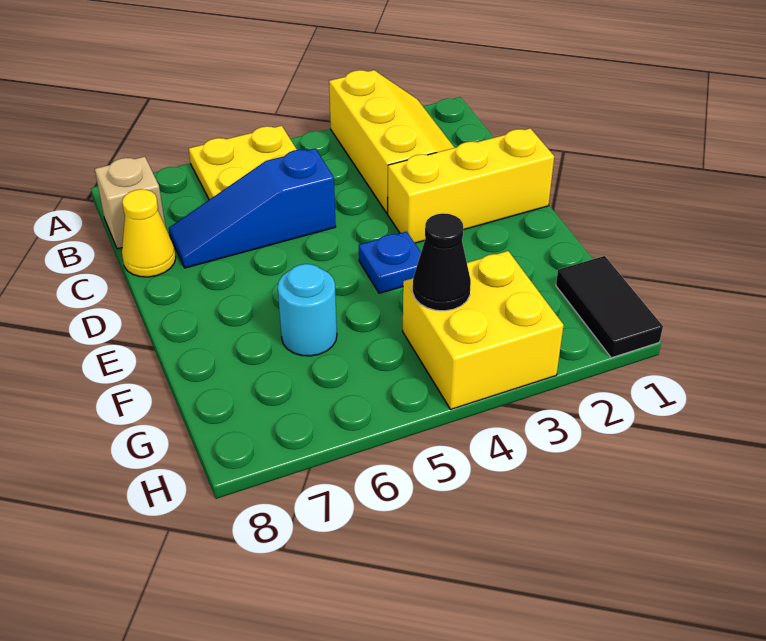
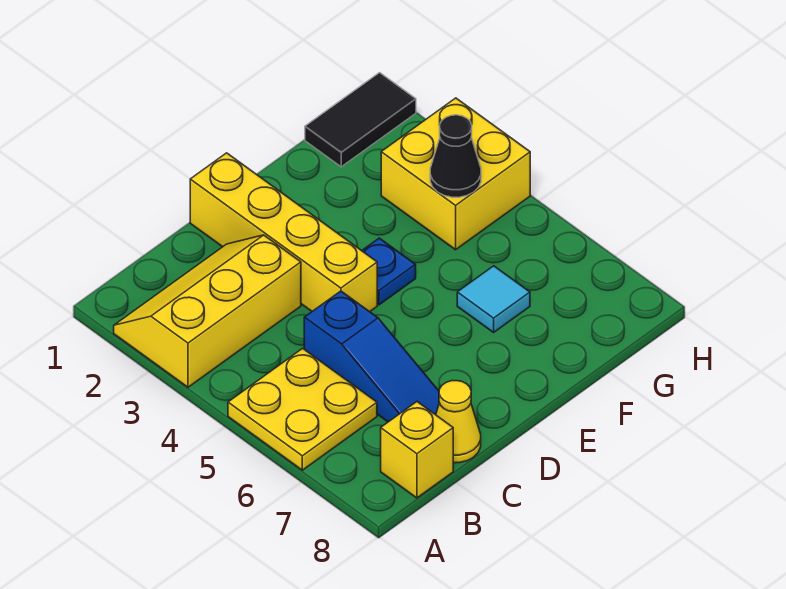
tan brick B8 level 1 -> yellow brick B8 level 1
yellow brick D1:D3 level 1 -> yellow brick D1:D4 level 1
cyan round brick F6 level 1 -> cyan tile F6 level 1

